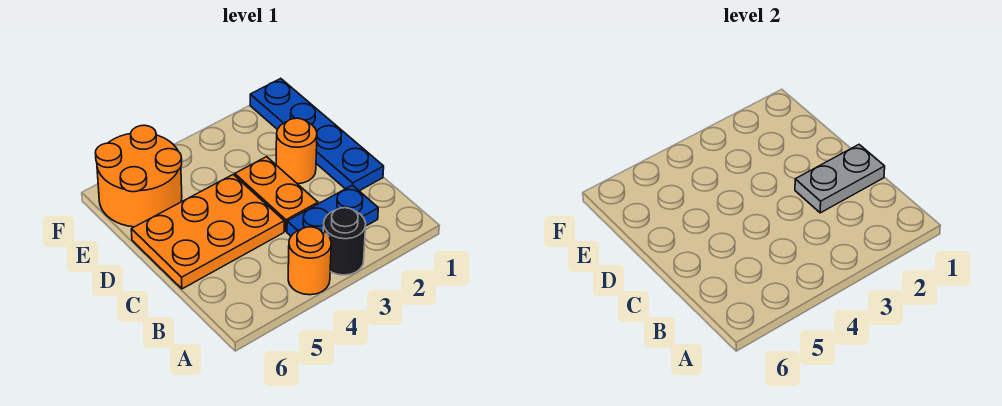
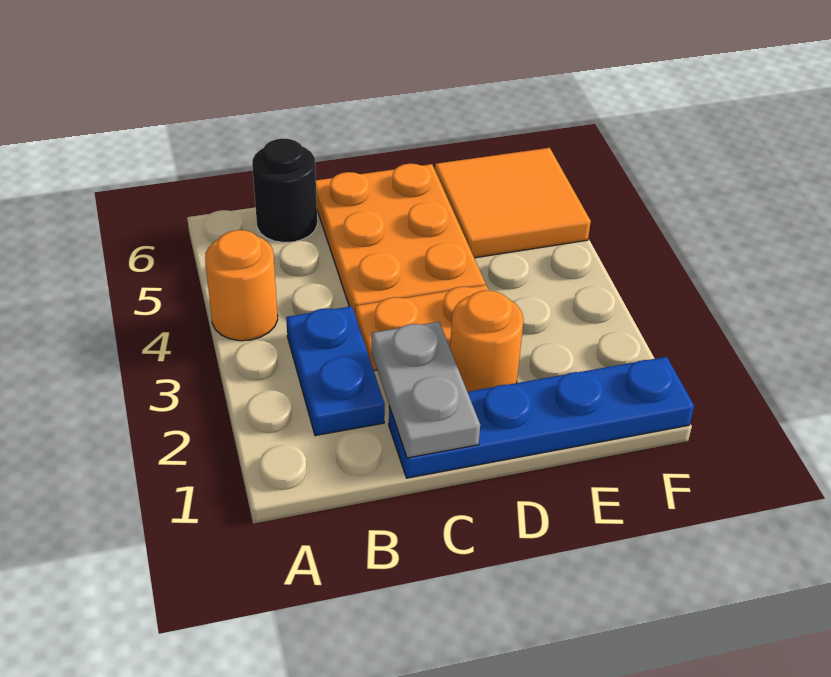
black round brick A3 level 1 -> black round brick B6 level 1
orange round brick E5:F6 level 1 -> orange tile E5:F6 level 1

